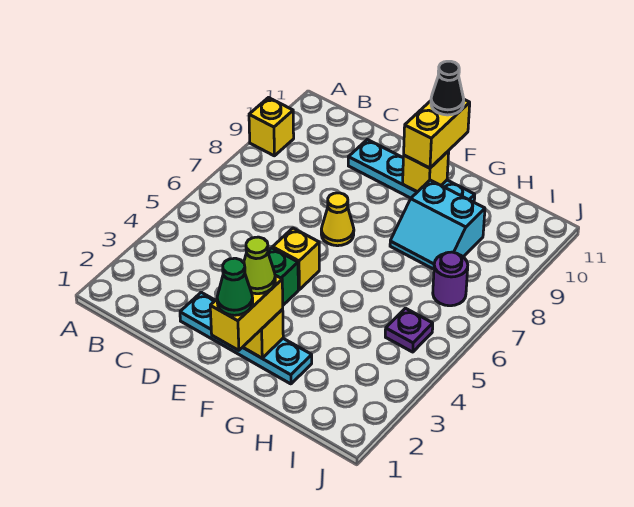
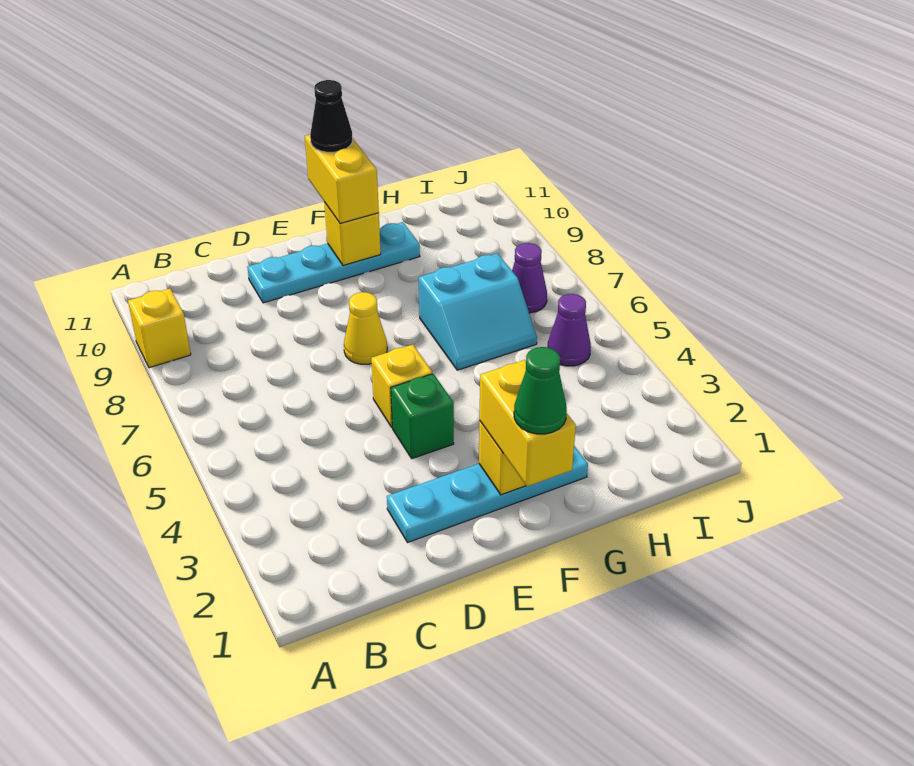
lime cone F2 level 4 -> none
cyan slope G8:H9 level 1 top 9 -> cyan slope G6:H7 level 1 top 7
purple plate I5 level 1 -> purple cone I5 level 1
purple round brick I7 level 1 -> purple cone I7 level 1

